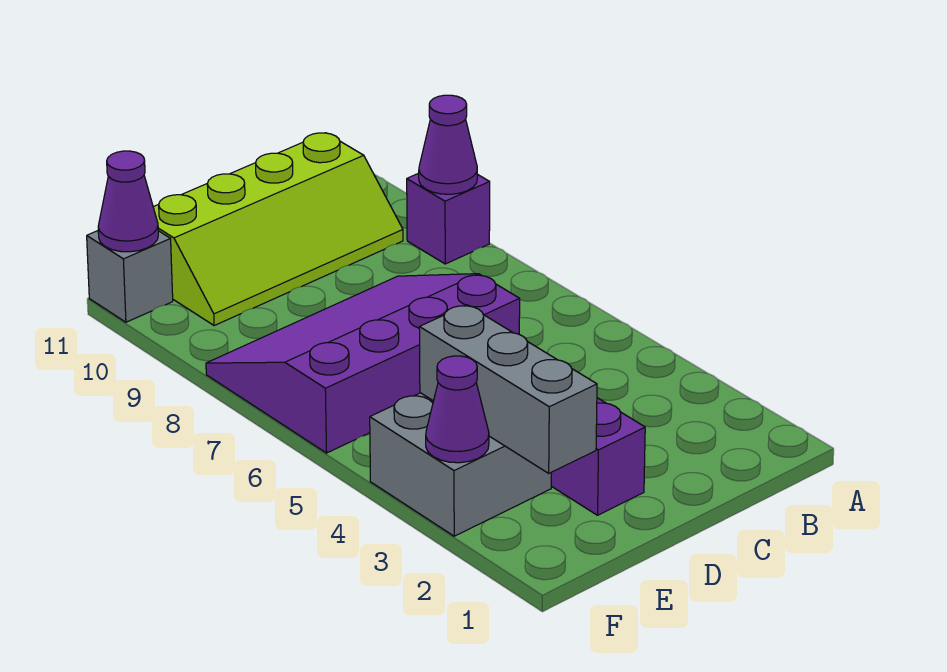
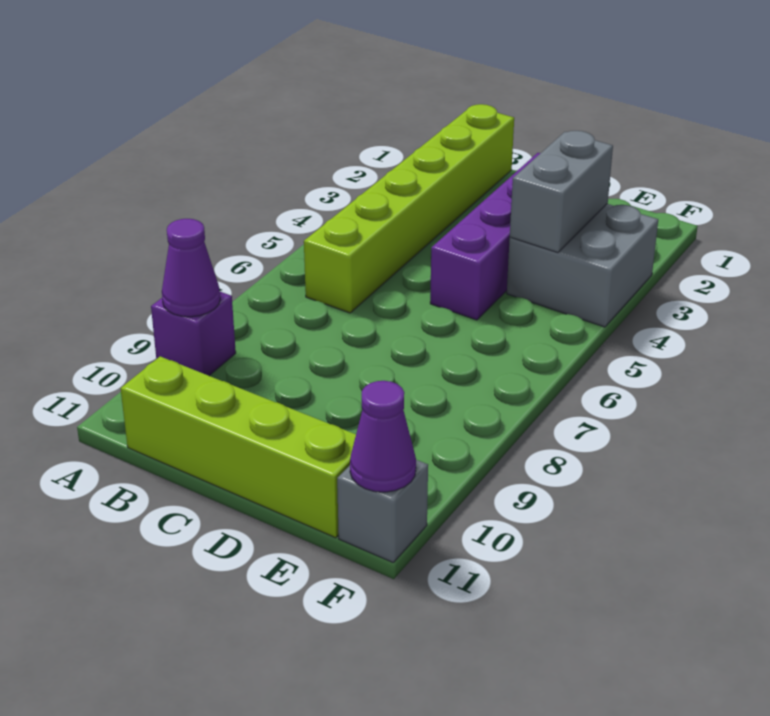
none -> lime brick B1:B6 level 1
purple slope C6:F8 level 1 top 6 -> none
grey brick E2:E4 level 2 -> grey brick E3:E4 level 2
purple cone F3 level 2 -> none

